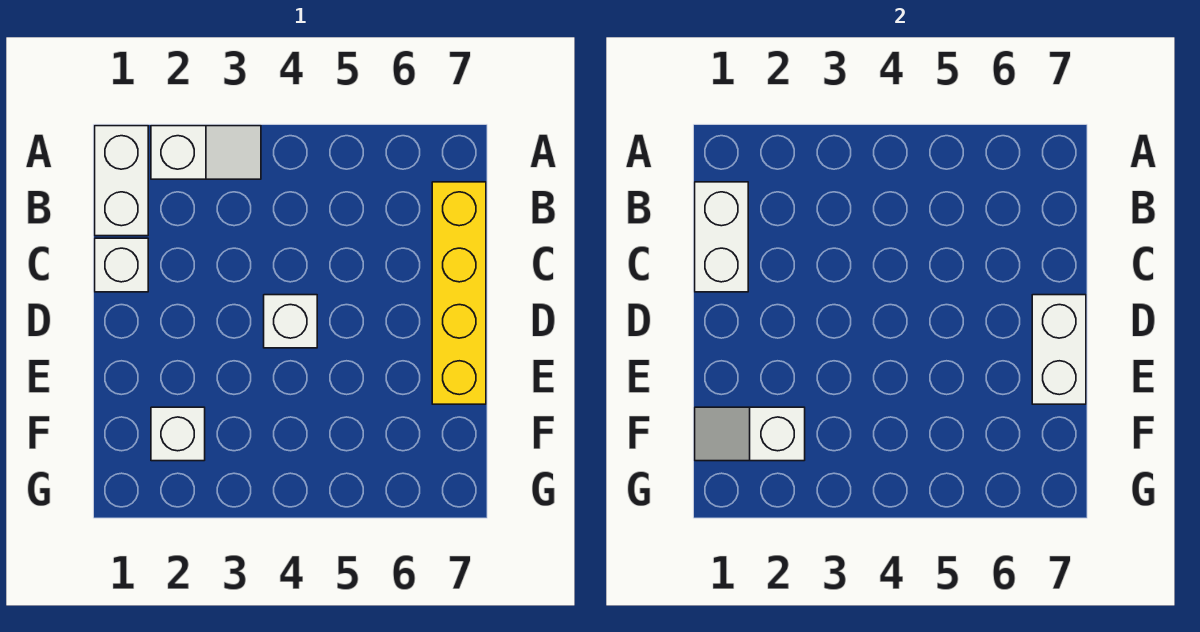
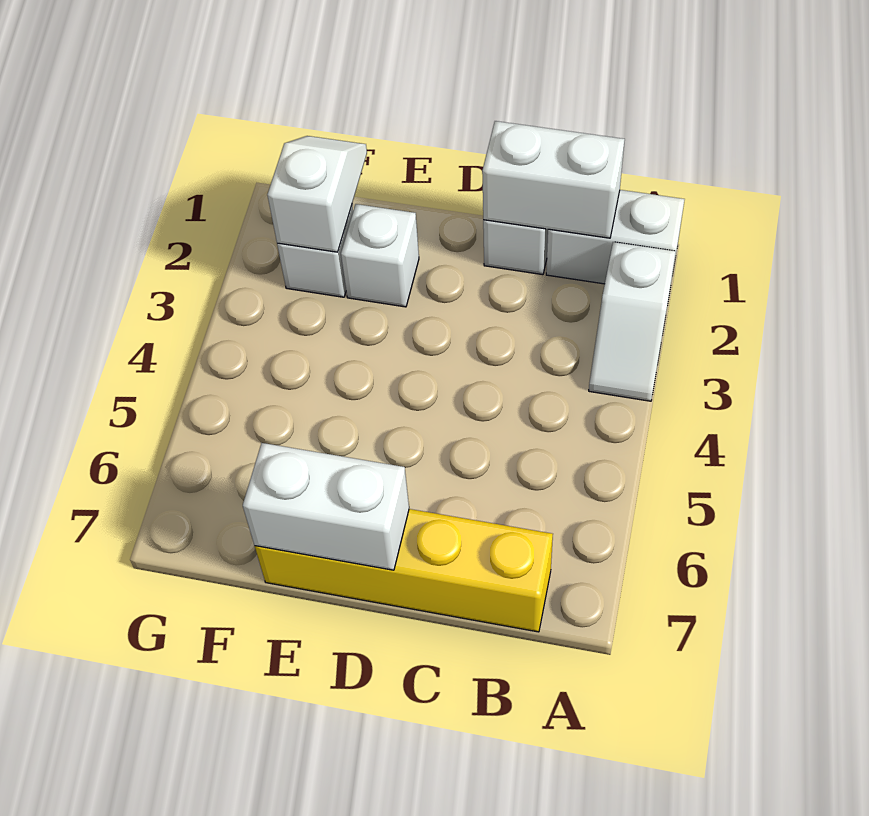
white brick D4 level 1 -> white brick E2 level 1

